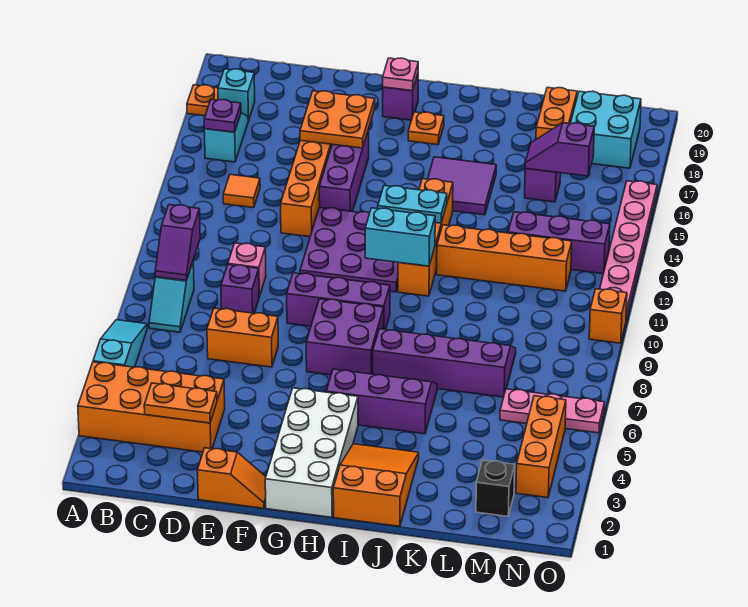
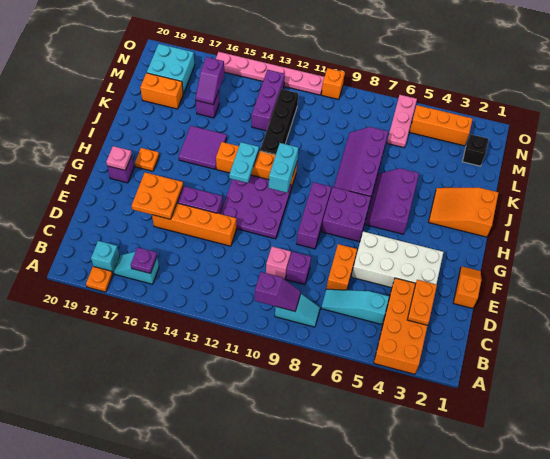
cyan slope A5:A7 level 1 top 5 -> cyan slope C5:C7 level 1 top 5
orange tile C14 level 1 -> none
white brick G1:H4 level 1 -> white brick E3:F6 level 1
orange brick J12:M12 level 1 -> black brick J12:M12 level 1

